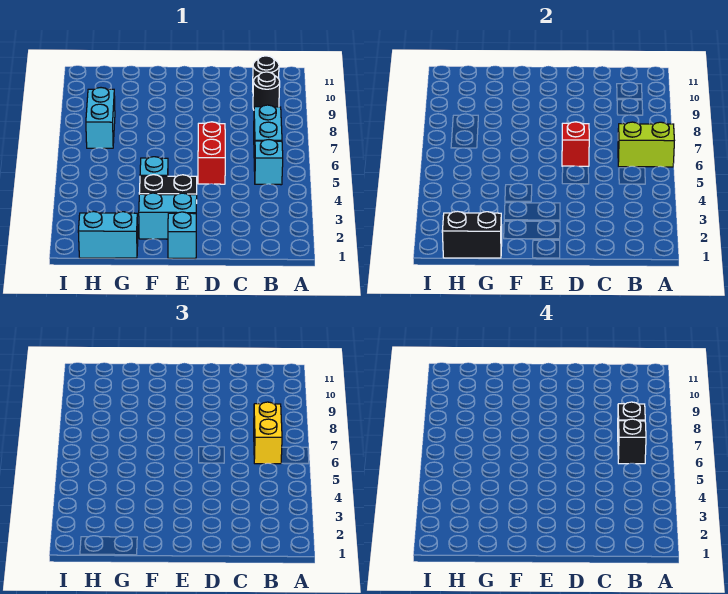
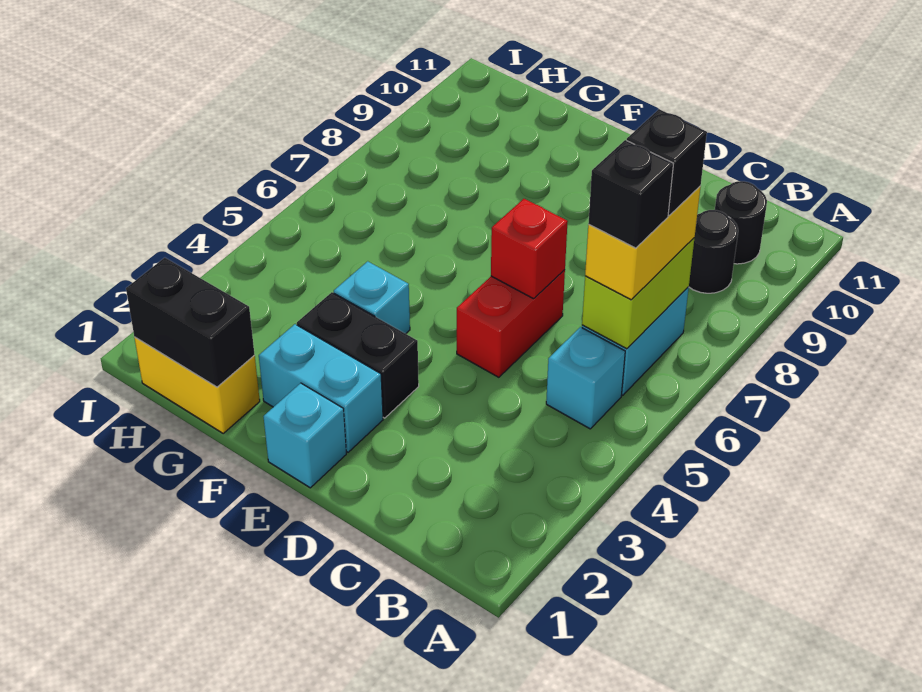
lime brick A6:B6 level 2 -> lime brick B6:B7 level 2
cyan brick G1:H1 level 1 -> yellow brick G1:H1 level 1
cyan brick H7:H8 level 1 -> none

